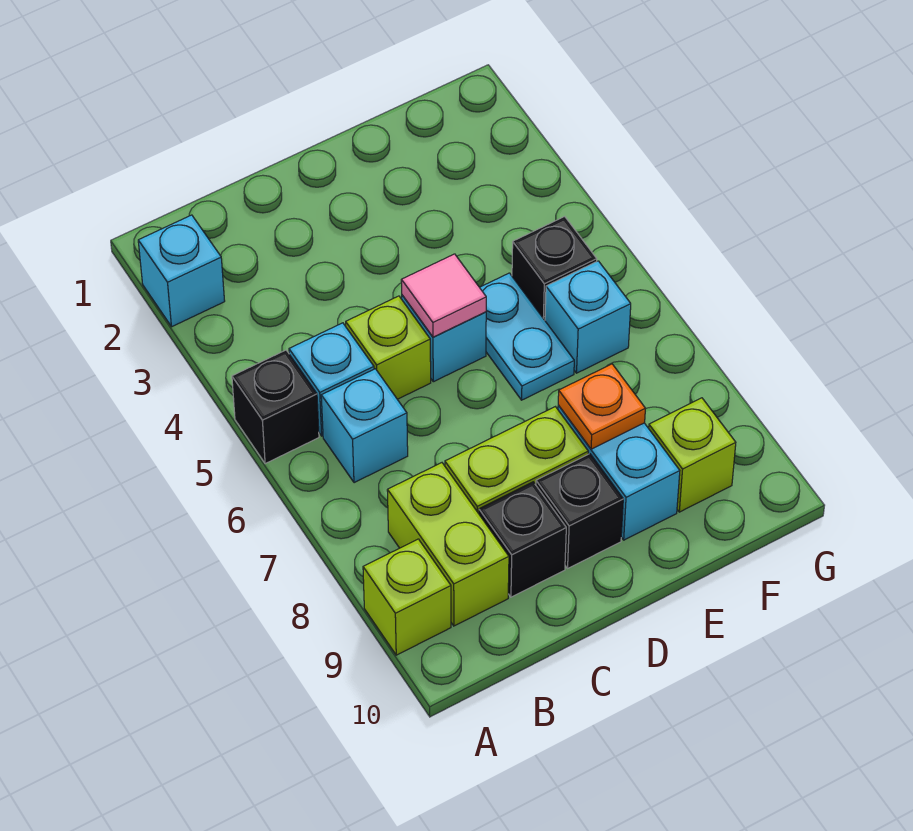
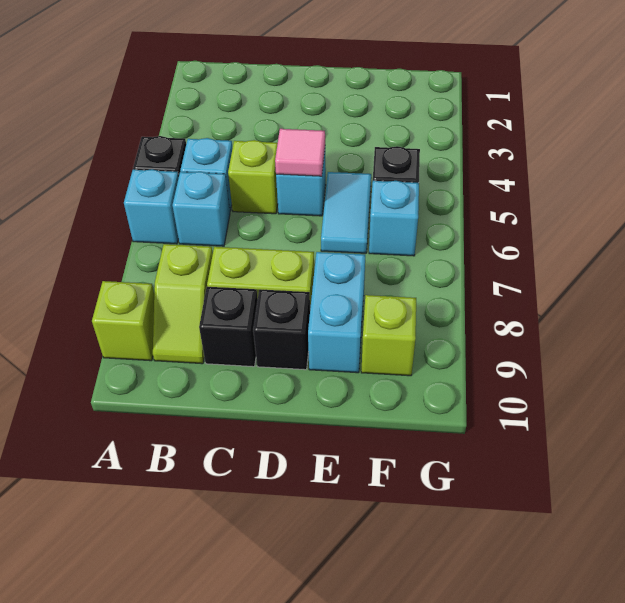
cyan brick A2 level 1 -> cyan brick A6 level 1
lime brick B8:B9 level 1 -> lime slope B8:B9 level 1 top 8
cyan plate E5:E6 level 1 -> cyan tile E5:E6 level 1
orange plate E8 level 2 -> none

